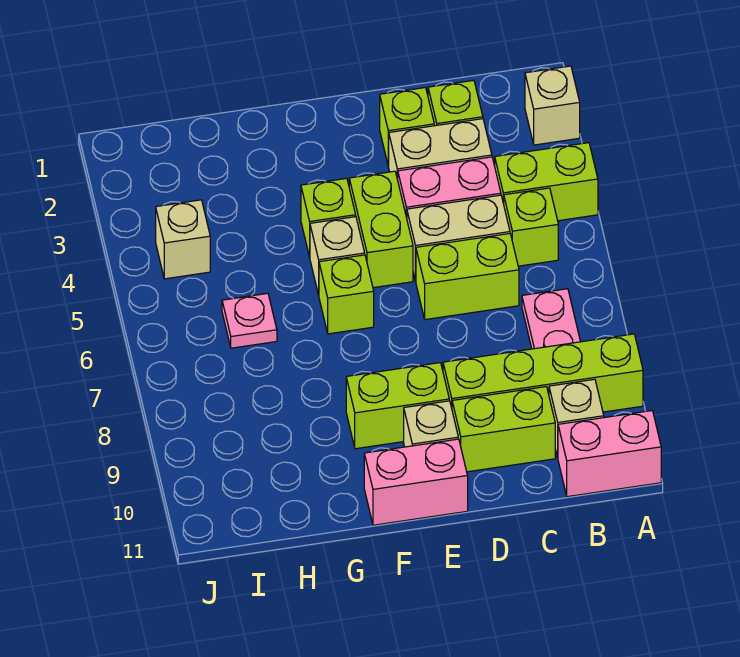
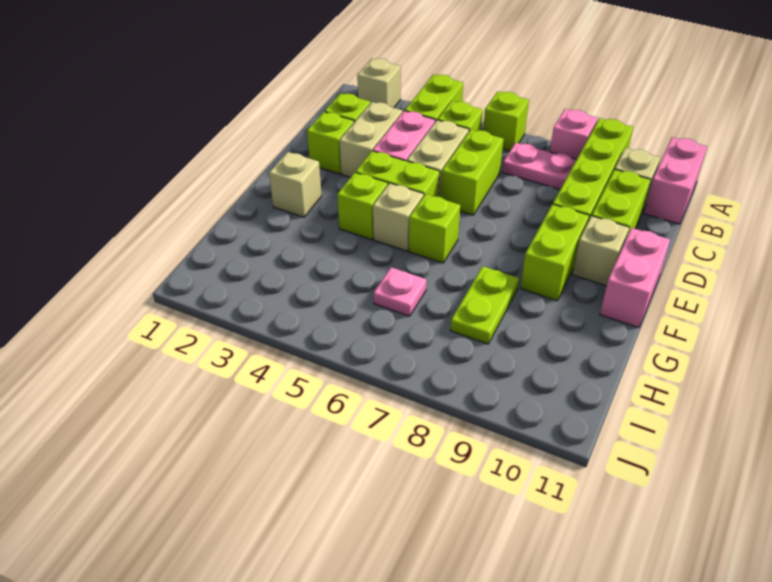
none -> lime brick A6 level 1
none -> pink brick A8 level 1
none -> lime plate G8:H8 level 1
tan brick I4 level 1 -> tan brick F2 level 1

